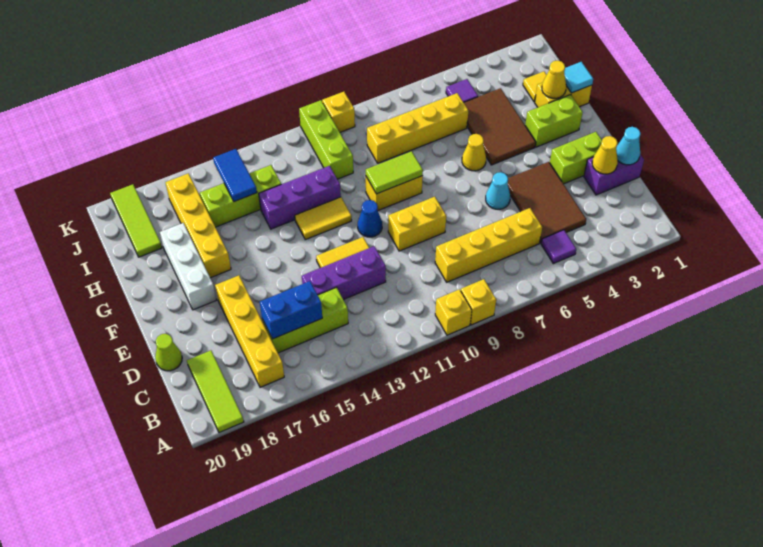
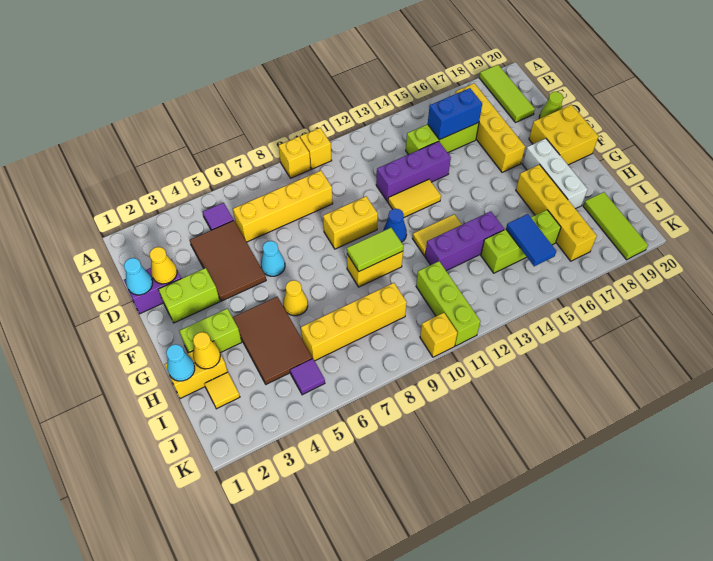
none -> yellow brick E19:F20 level 1
cyan tile H1 level 2 -> cyan cone H1 level 2

